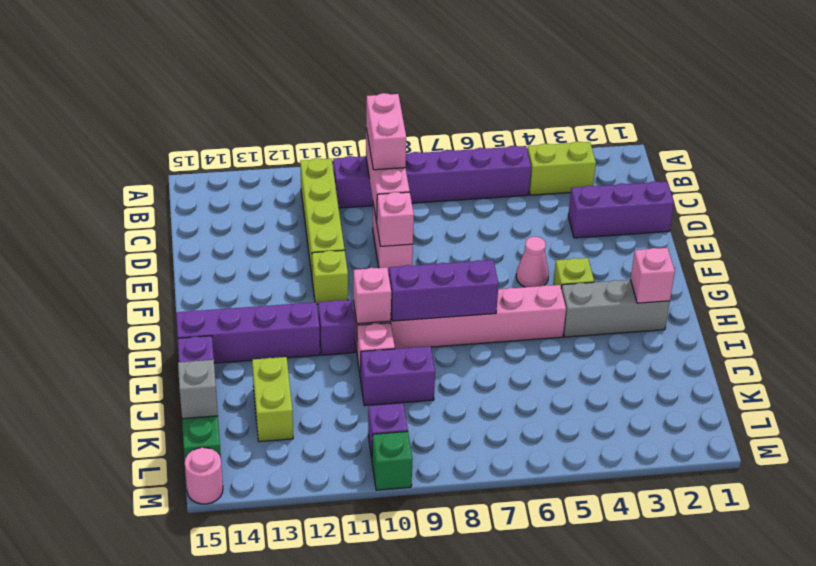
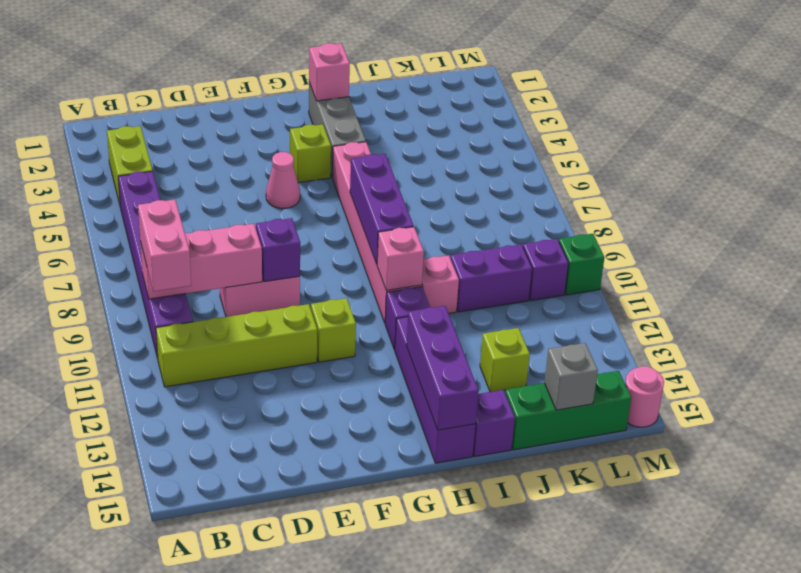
pink brick B9:C9 level 3 -> pink brick B9:B10 level 3
purple brick D1:D3 level 1 -> purple brick H13:H15 level 2
pink brick E9 level 2 -> purple brick E9 level 2
purple brick J9:J10 level 1 -> purple brick J10:K10 level 1
lime brick J13:K13 level 1 -> lime brick J13 level 1

